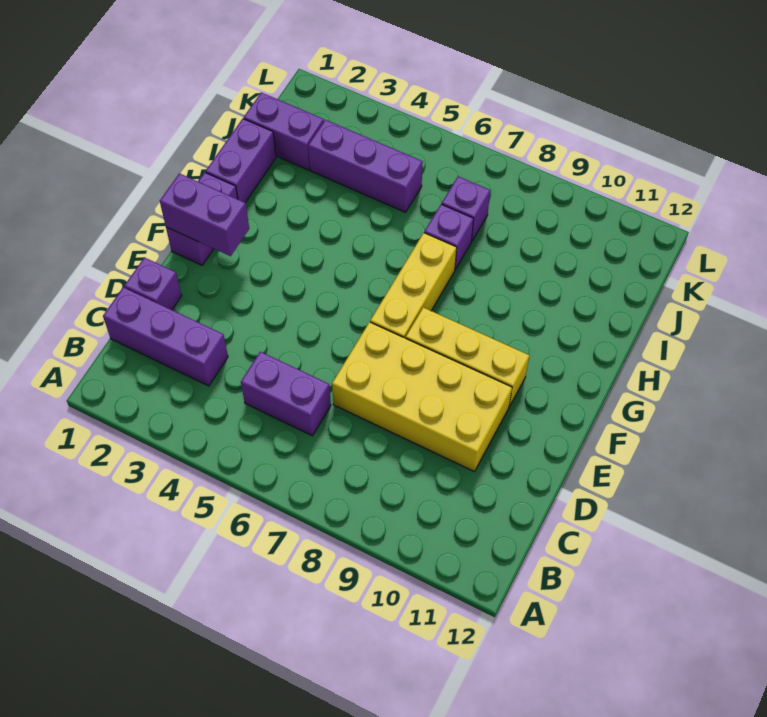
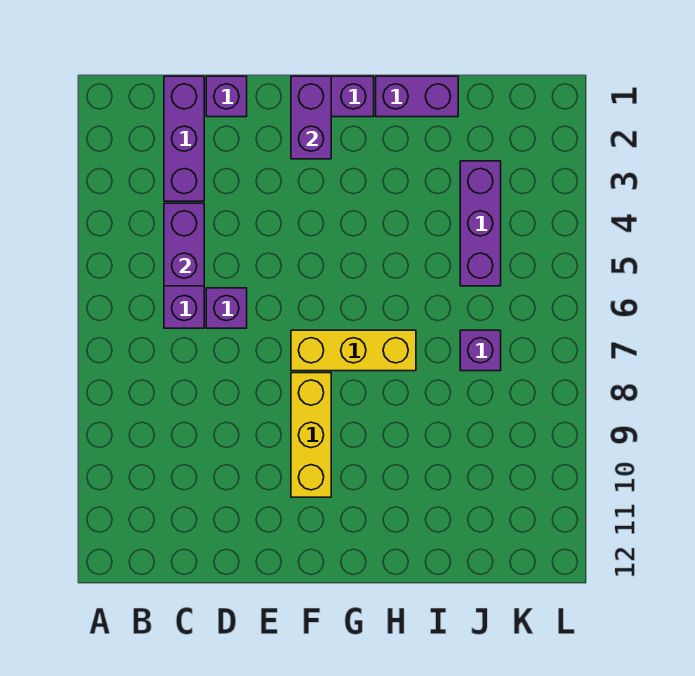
yellow brick D7:E10 level 1 -> none
purple brick I7 level 1 -> purple brick D6 level 1
purple brick J1:J2 level 1 -> purple brick C4:C5 level 2

